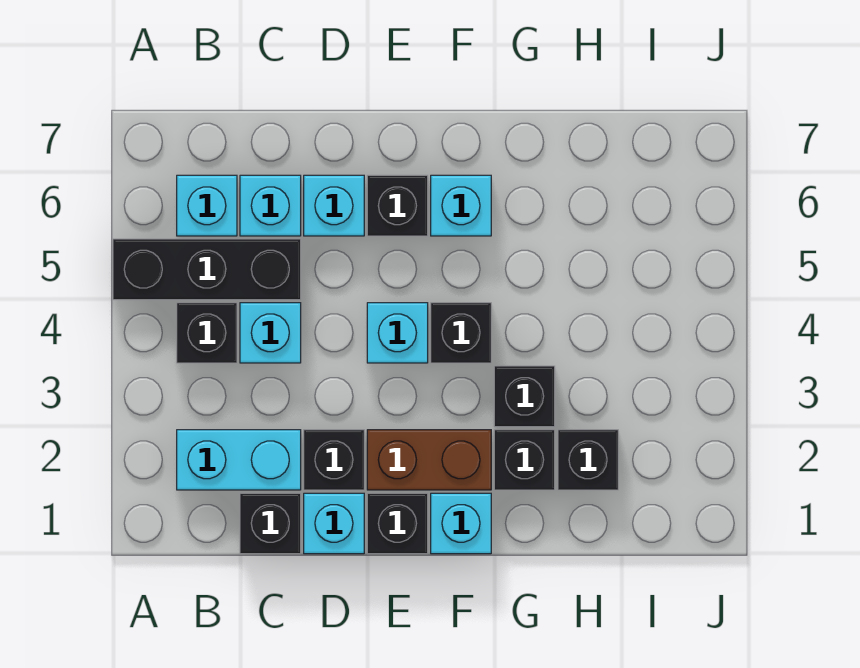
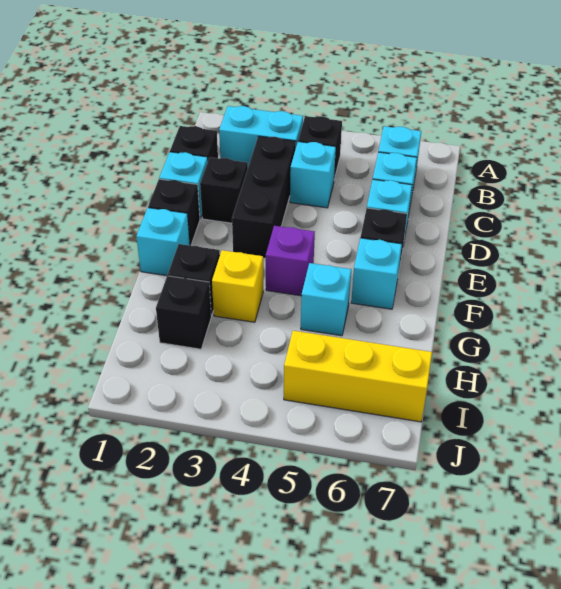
black brick A5:C5 level 1 -> black brick C3:E3 level 1
cyan brick B2:C2 level 1 -> cyan brick B2:B3 level 1
brown brick E2:F2 level 1 -> none
cyan brick E4 level 1 -> cyan brick G5 level 1
black brick F4 level 1 -> purple brick F4 level 1
black brick G3 level 1 -> yellow brick G3 level 1
none -> yellow brick I5:I7 level 1

